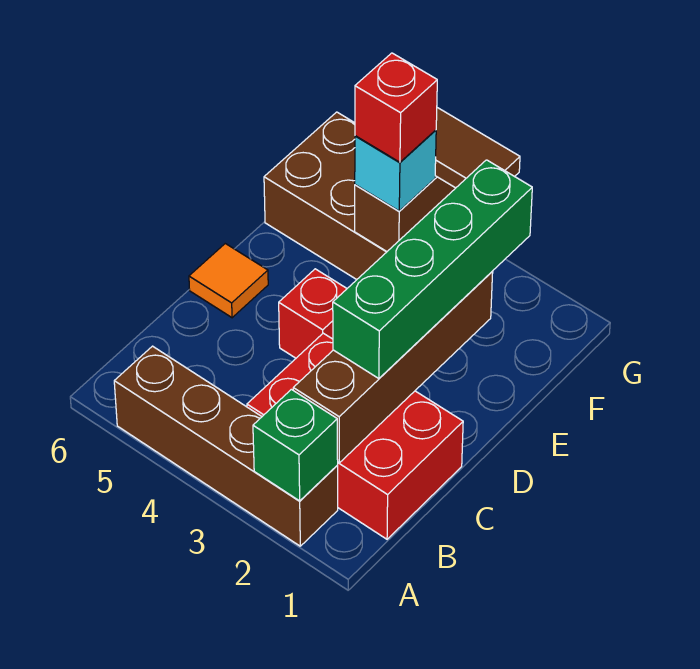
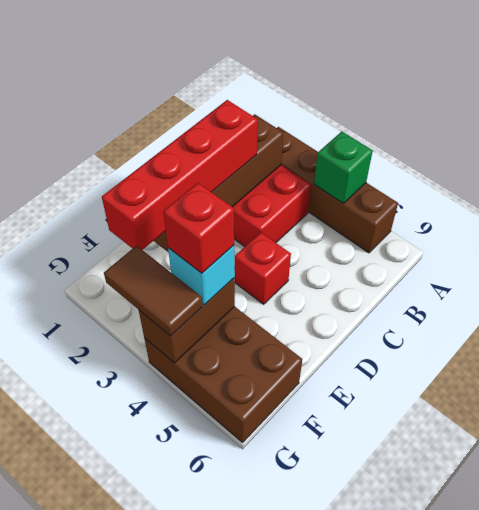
green brick A2 level 2 -> green brick A4 level 2
green brick C2:F2 level 3 -> red brick C2:F2 level 3
orange tile D6 level 1 -> none

